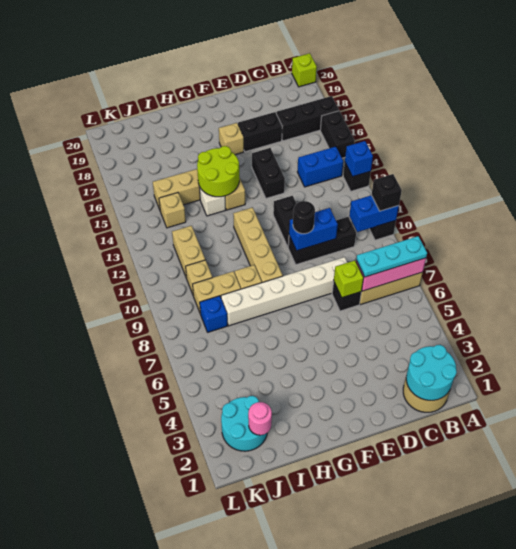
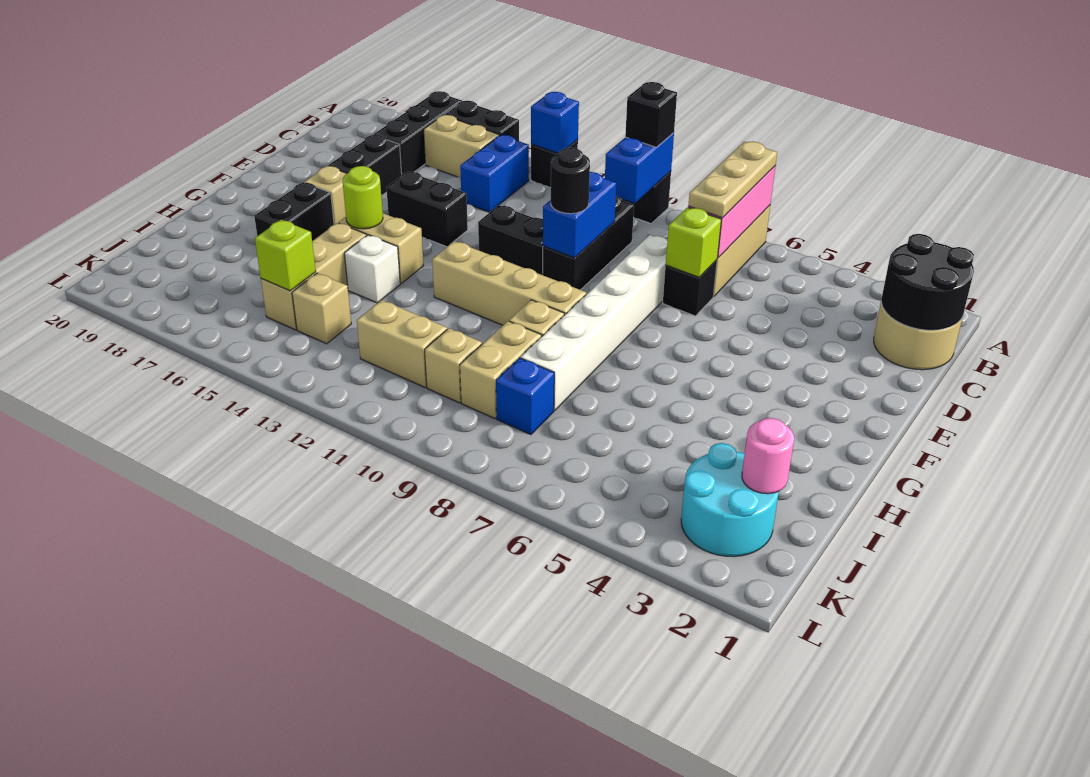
cyan plate A7:C7 level 3 -> tan plate A7:C7 level 3
lime brick A20 level 1 -> lime brick J15 level 2
cyan round brick B1:C2 level 2 -> black round brick B1:C2 level 2
none -> tan brick B15:B16 level 1
lime round brick G14:H15 level 2 -> lime round brick G15 level 2
none -> black brick G17:H17 level 1

